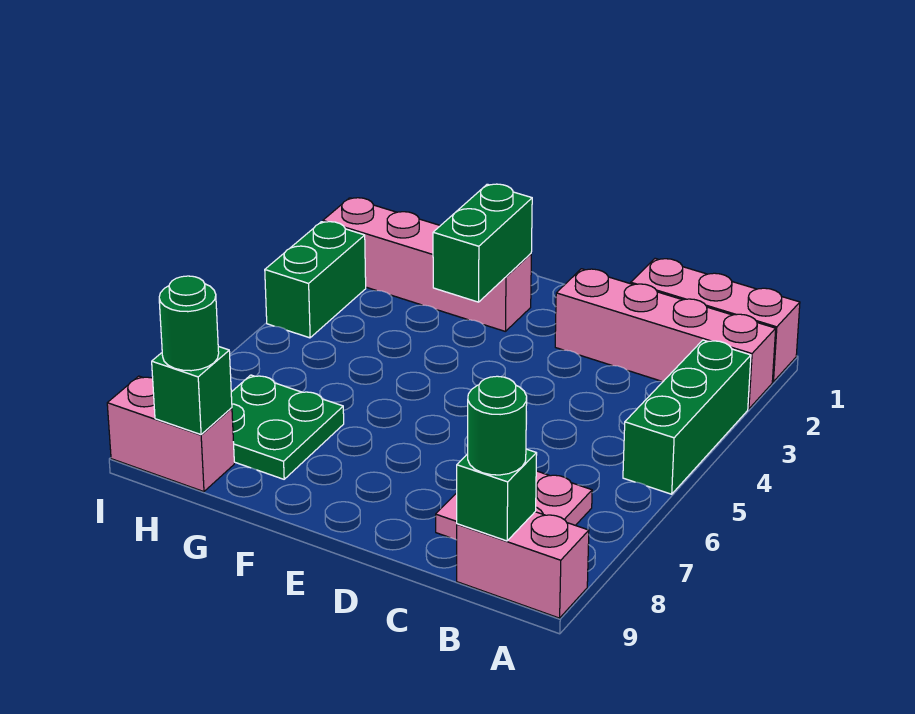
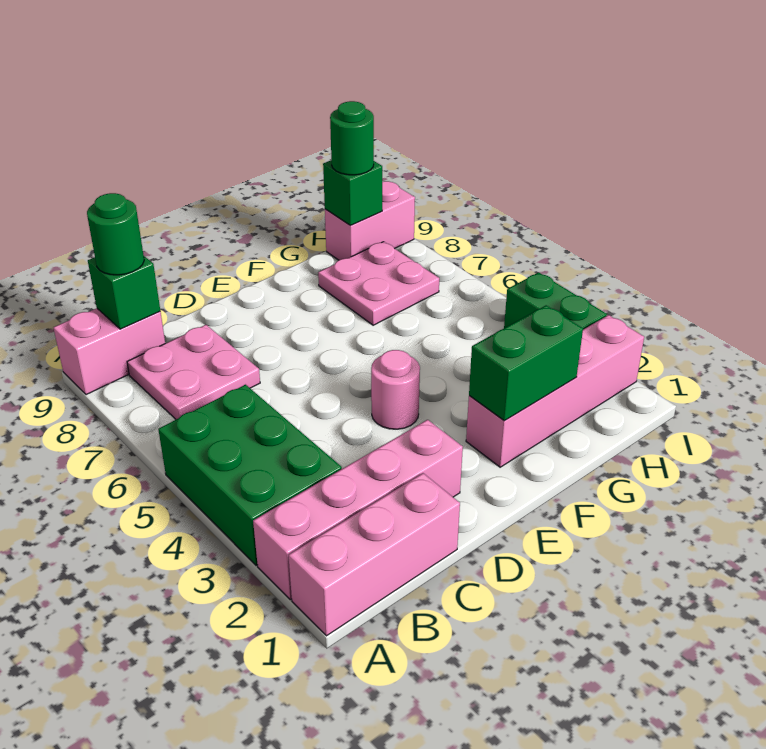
green brick A3:A5 level 1 -> green brick A3:B5 level 1
none -> pink round brick E4 level 1
green brick F2:F3 level 2 -> green brick F2:G2 level 2
green plate G7:H8 level 1 -> pink plate G7:H8 level 1

